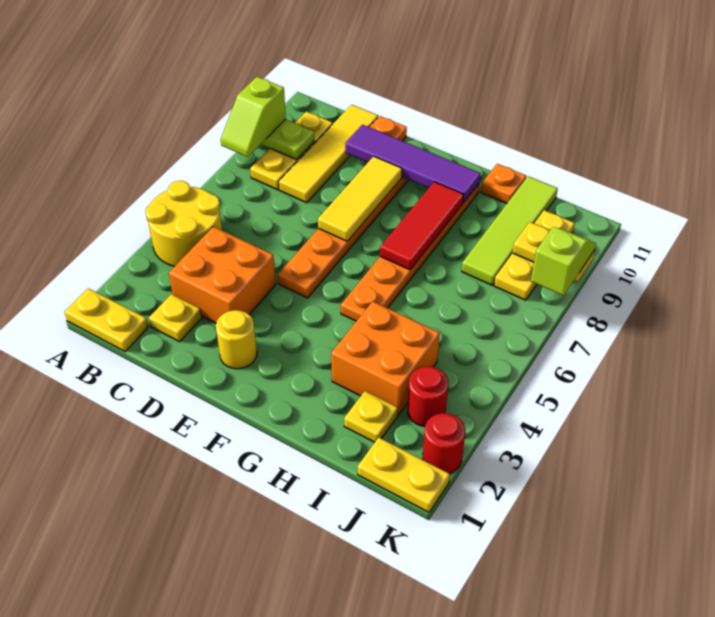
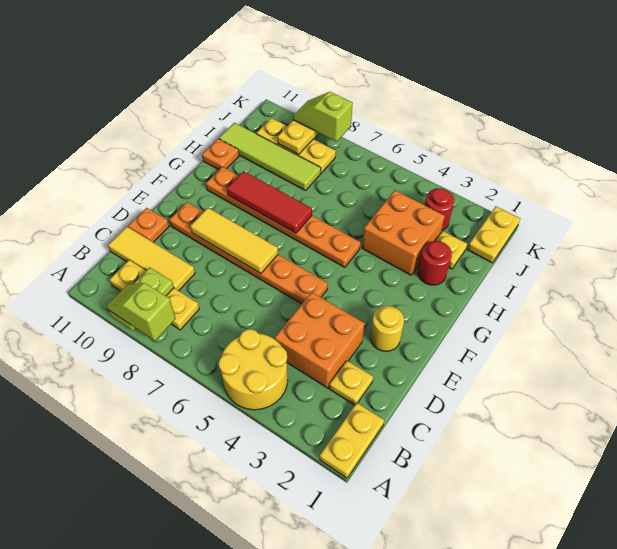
lime slope A8:A9 level 3 top 9 -> lime slope A8:A9 level 3 top 8
yellow tile C8:C11 level 1 -> yellow tile C9:C11 level 1
purple tile D10:G10 level 2 -> none
red round brick K2 level 1 -> red round brick H2 level 1

